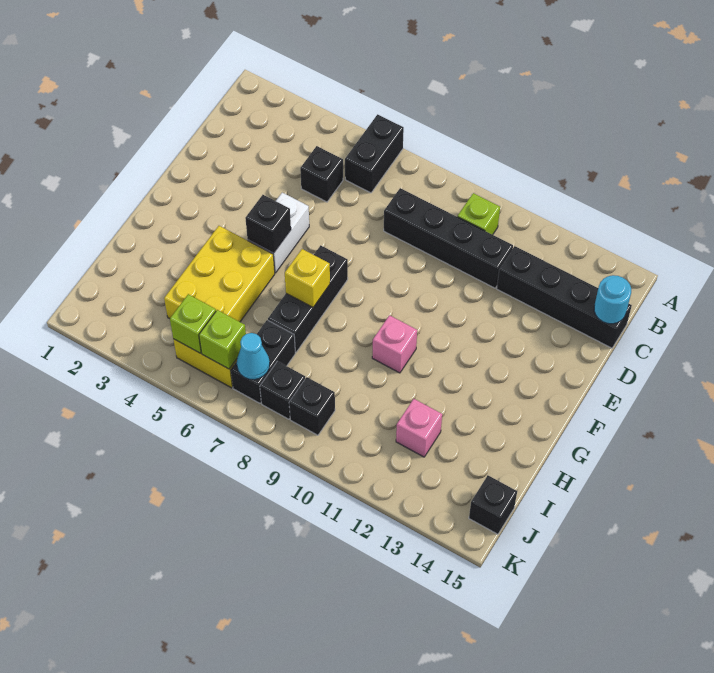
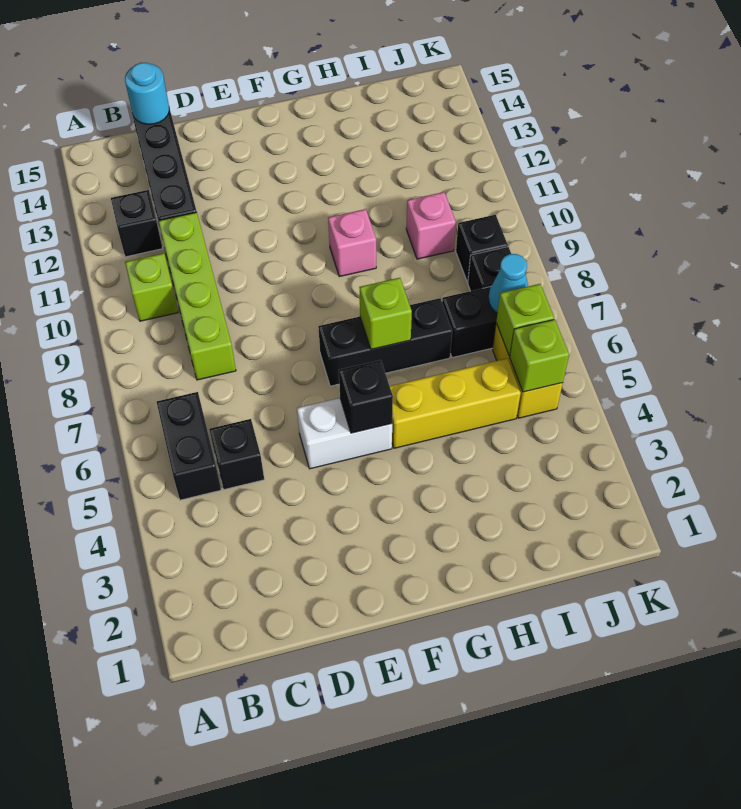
black brick A6:B6 level 1 -> black brick B5:B6 level 1
black brick C8:C11 level 1 -> lime brick C8:C11 level 1
yellow brick G4:I5 level 1 -> yellow brick G5:I5 level 1
yellow brick G7 level 2 -> lime brick G7 level 2
pink brick I12 level 1 -> pink brick I10 level 1
black brick J15 level 1 -> black brick B12 level 1

